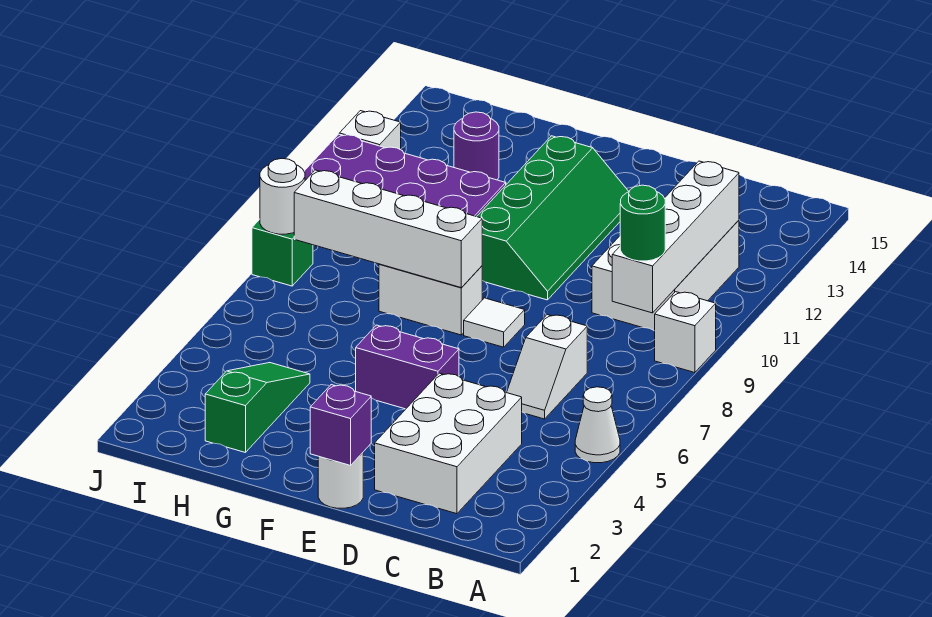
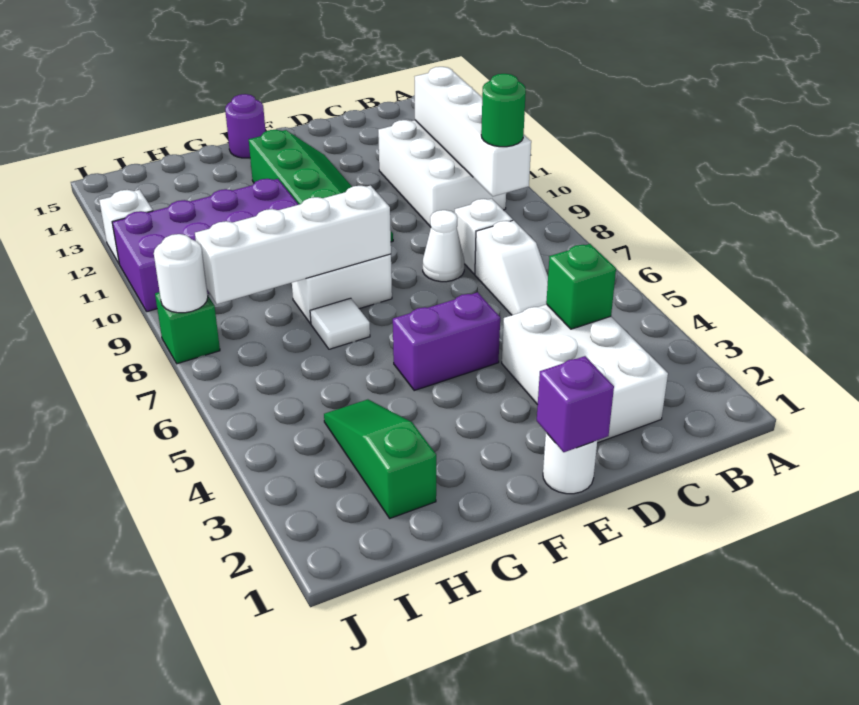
white cone A5 level 1 -> white cone D8 level 1
white brick A9 level 1 -> white brick C8 level 1
none -> green brick C4 level 2
white tile E8 level 1 -> white tile G7 level 1
purple round brick H13 level 1 -> purple round brick F15 level 1

